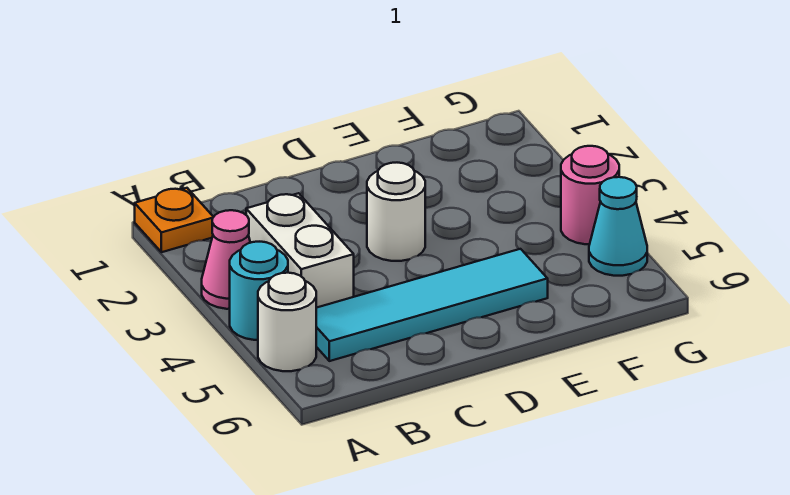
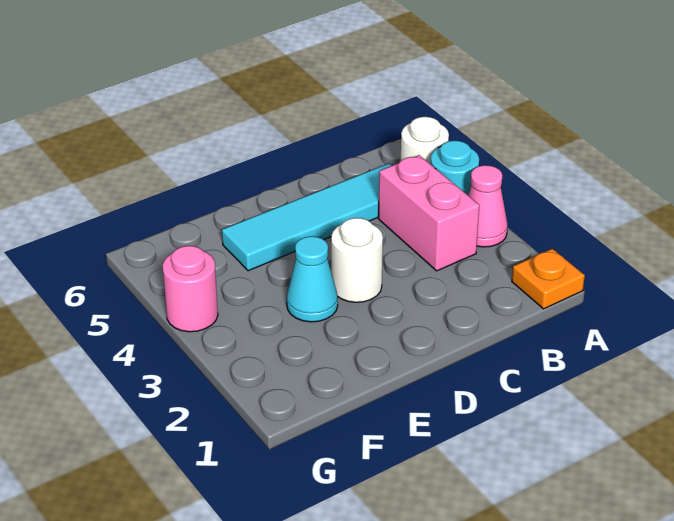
white brick B3:B4 level 1 -> pink brick B3:B4 level 1
cyan cone G5 level 1 -> cyan cone E3 level 1

